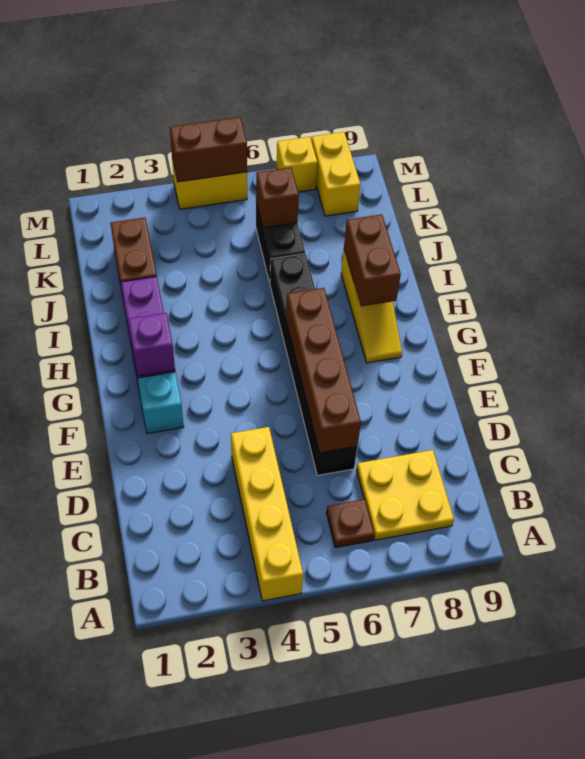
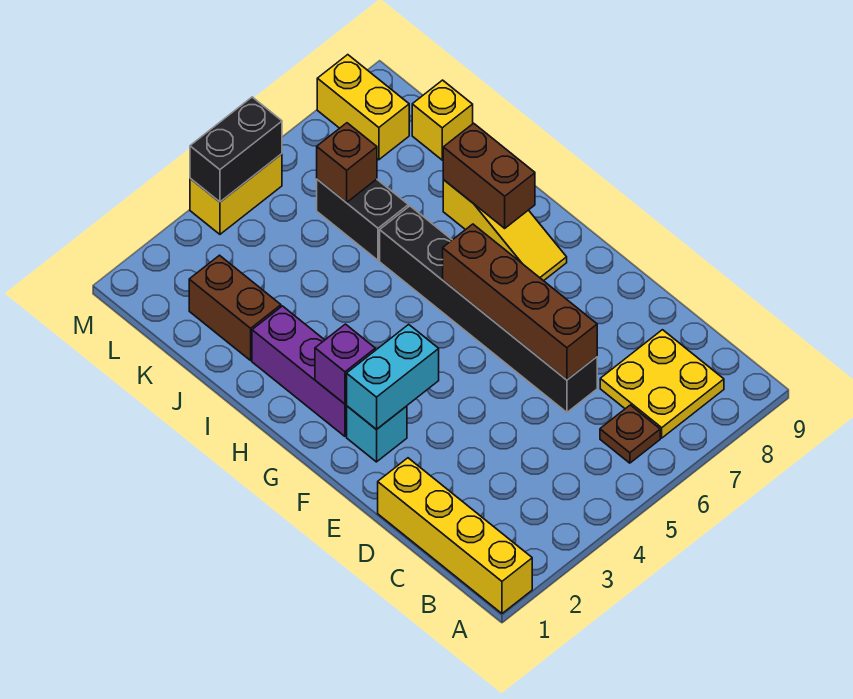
yellow brick A4:D4 level 1 -> yellow brick A1:D1 level 1
none -> cyan brick F2:F3 level 2
brown brick M4:M5 level 2 -> black brick M4:M5 level 2
yellow brick M7 level 1 -> yellow brick K9 level 1

